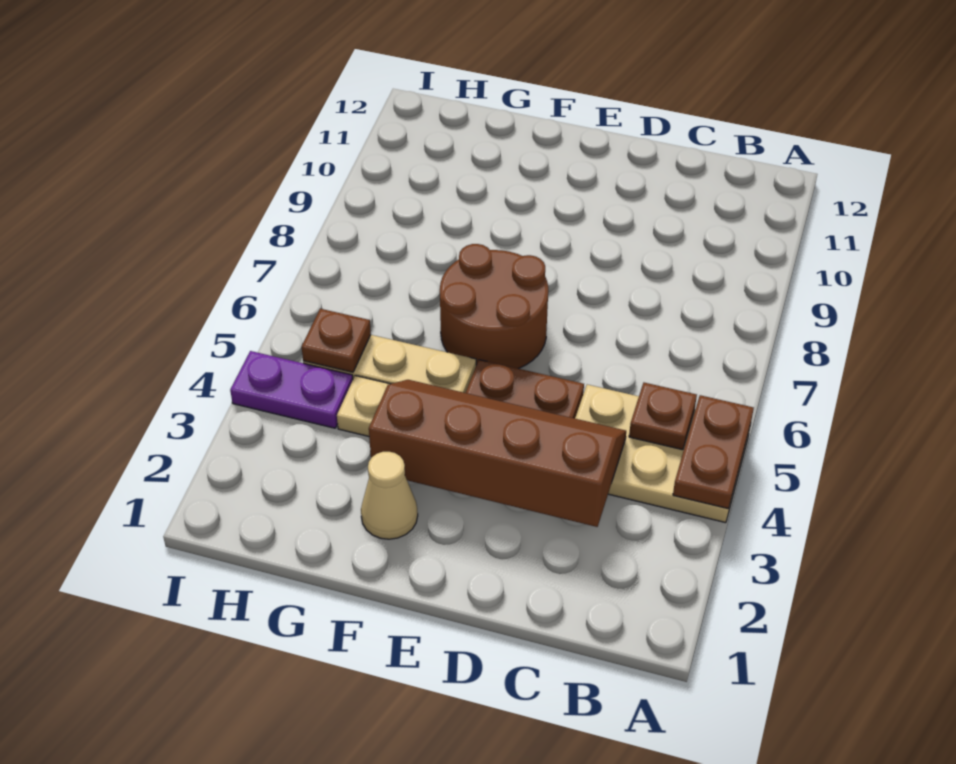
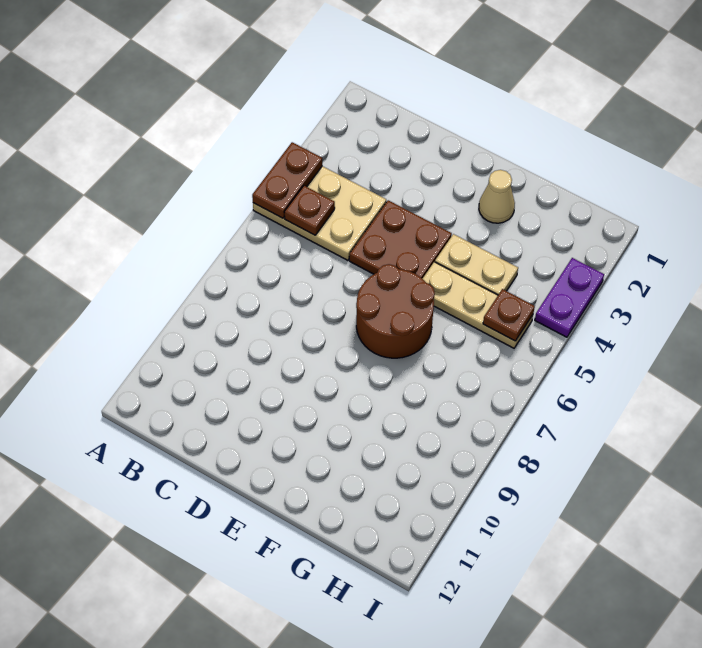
brown slope C3:F4 level 2 top 3 -> none
purple plate H4:I4 level 1 -> purple plate I3:I4 level 1

